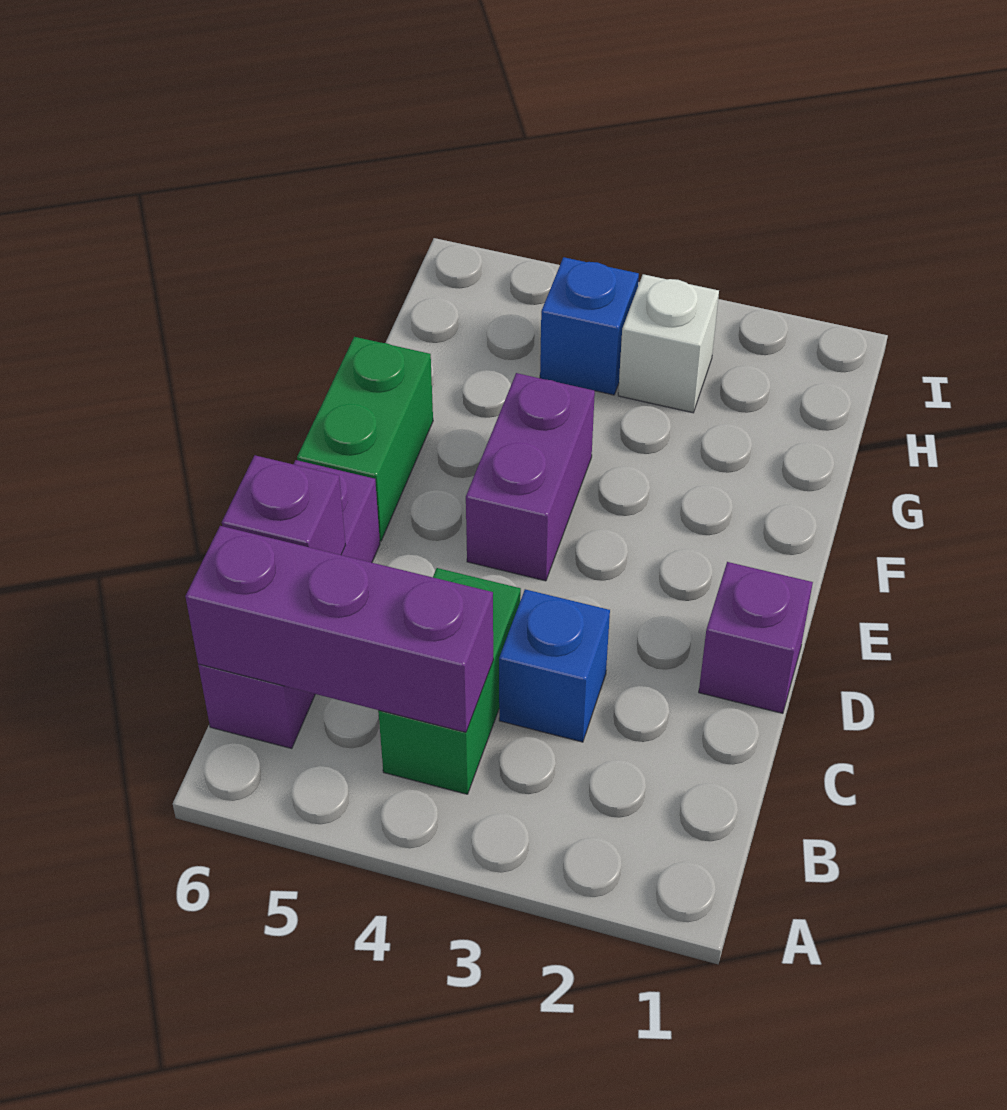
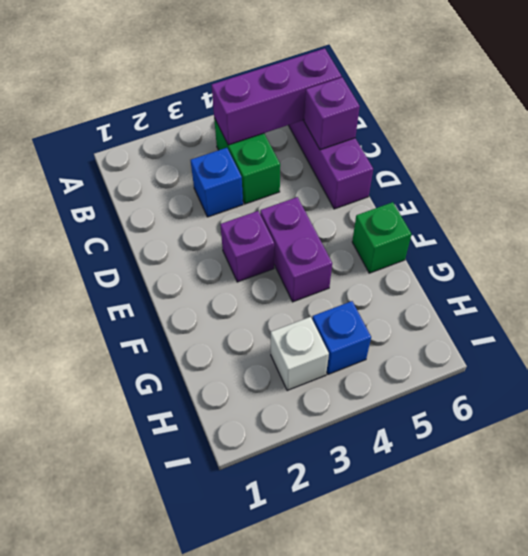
purple brick D1 level 1 -> purple brick E3 level 1
green brick E6:F6 level 1 -> green brick F6 level 1

